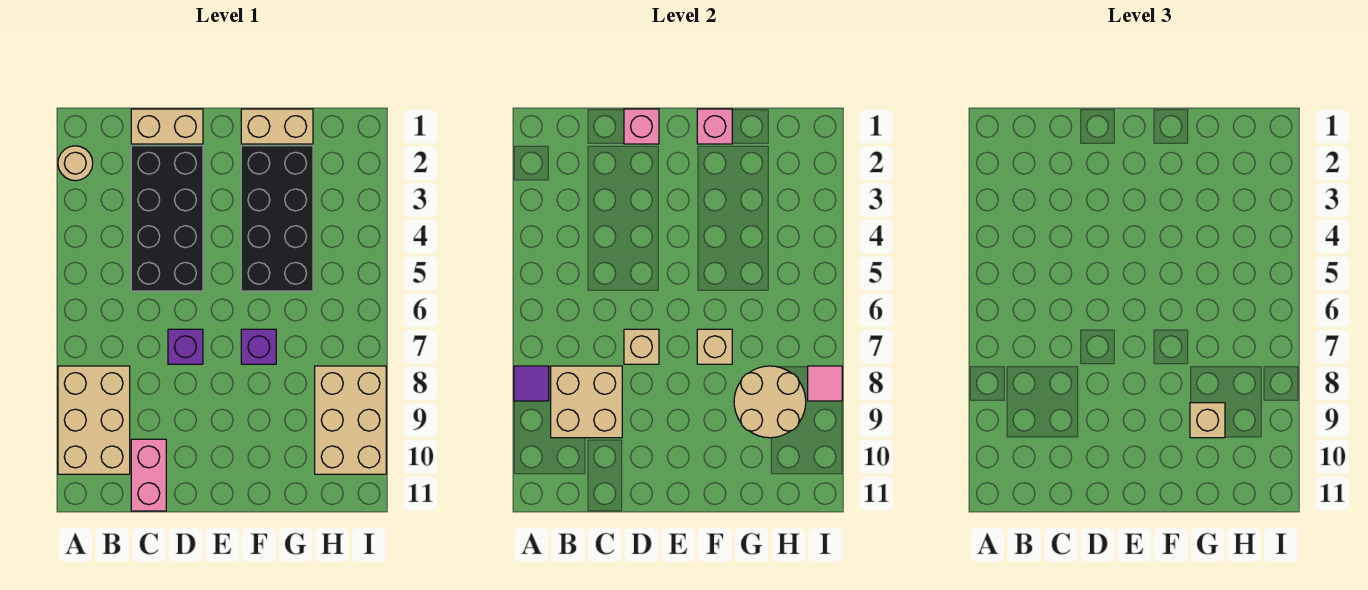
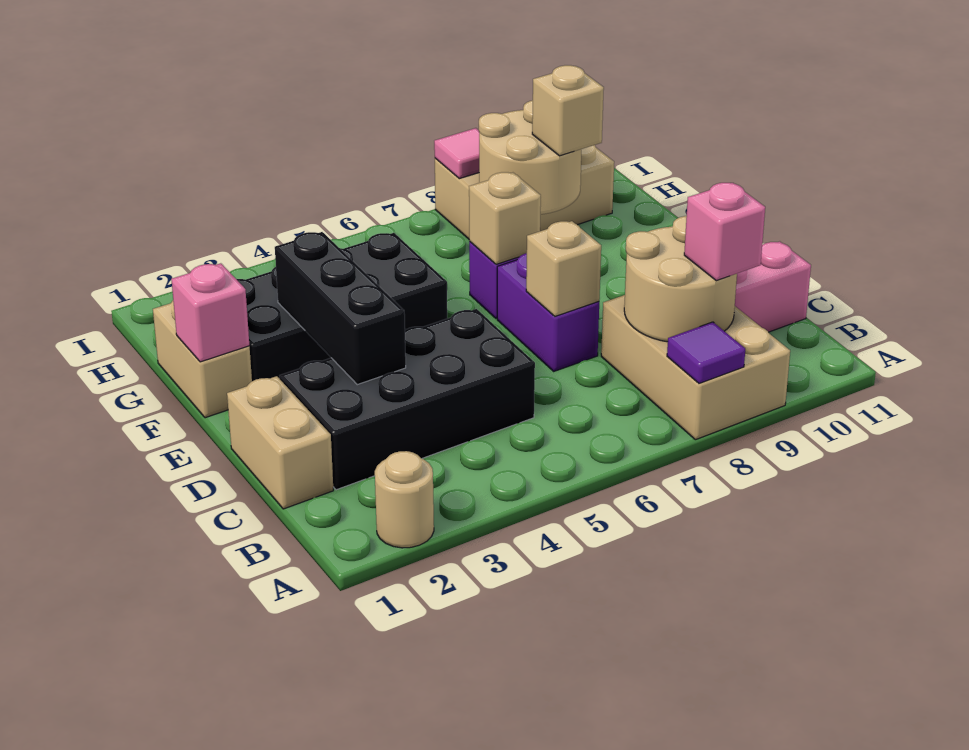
tan brick A8:B10 level 1 -> tan brick A8:C9 level 1
tan brick B8:C9 level 2 -> tan round brick B8:C9 level 2
pink brick D1 level 2 -> pink brick B9 level 3
none -> black brick D3:F3 level 2
purple brick D7 level 1 -> purple brick D7:E7 level 1

